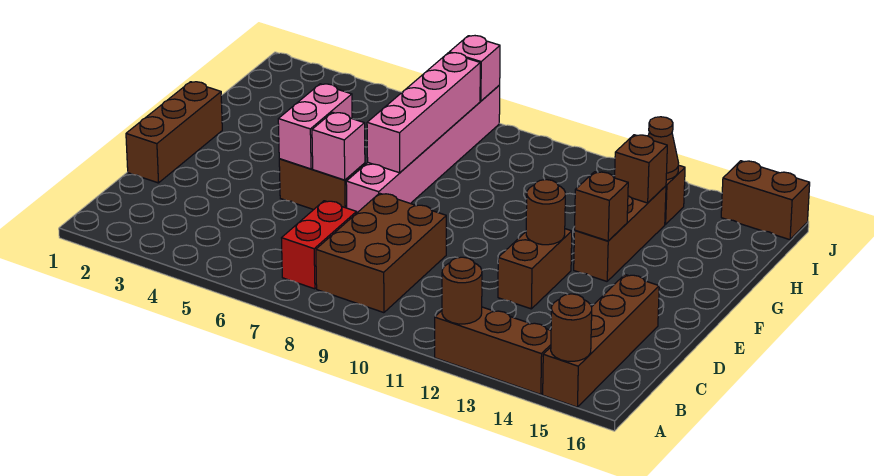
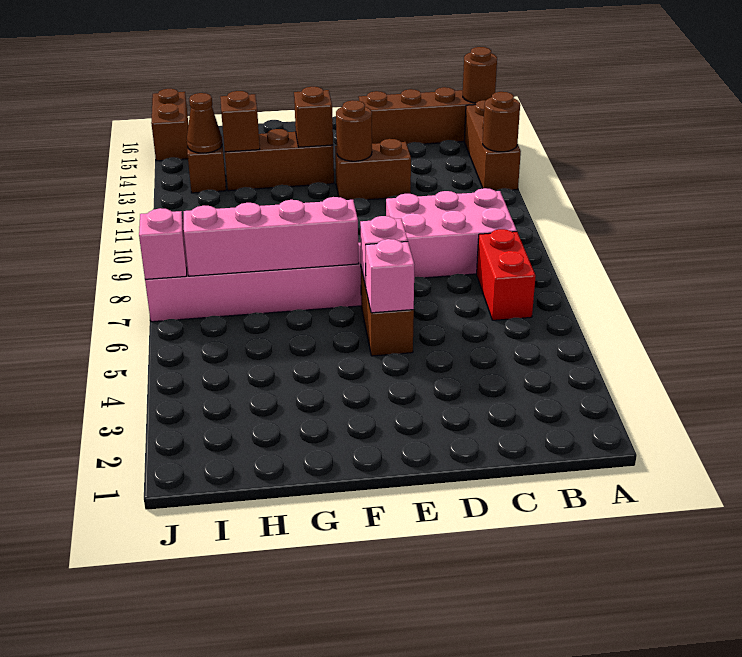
red brick B7:C7 level 1 -> red brick B6:B7 level 1
brown brick B8:D9 level 1 -> pink brick B8:D9 level 1
brown brick D1:F1 level 1 -> none
pink brick E5:F5 level 2 -> pink brick E5 level 2

